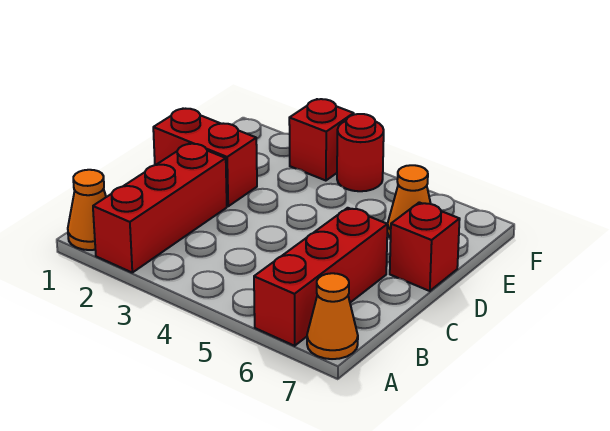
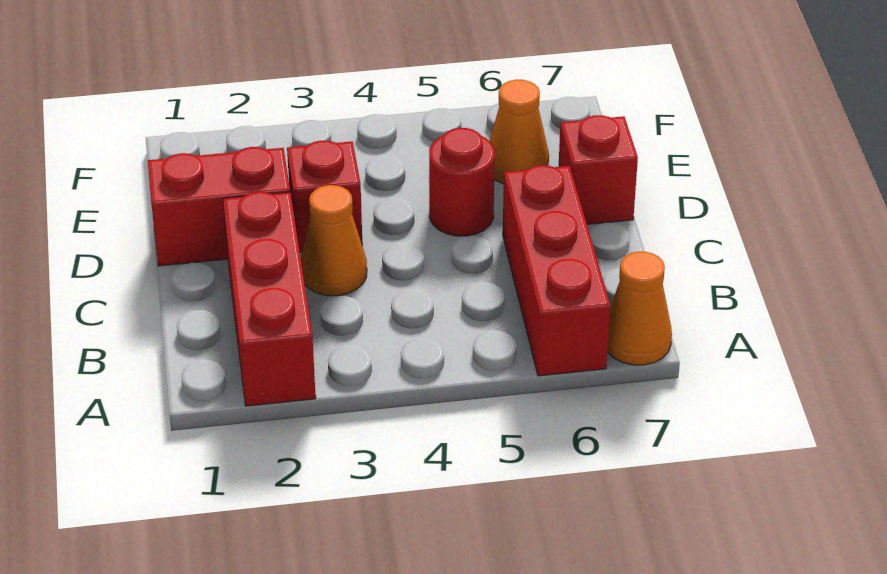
orange cone A1 level 1 -> orange cone C3 level 1
red brick F3 level 1 -> red brick D3 level 1
red round brick F4 level 1 -> red round brick D5 level 1

